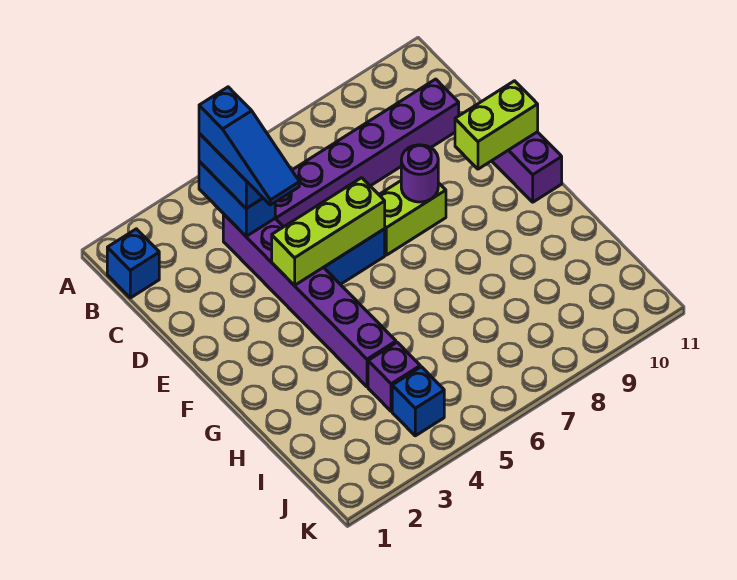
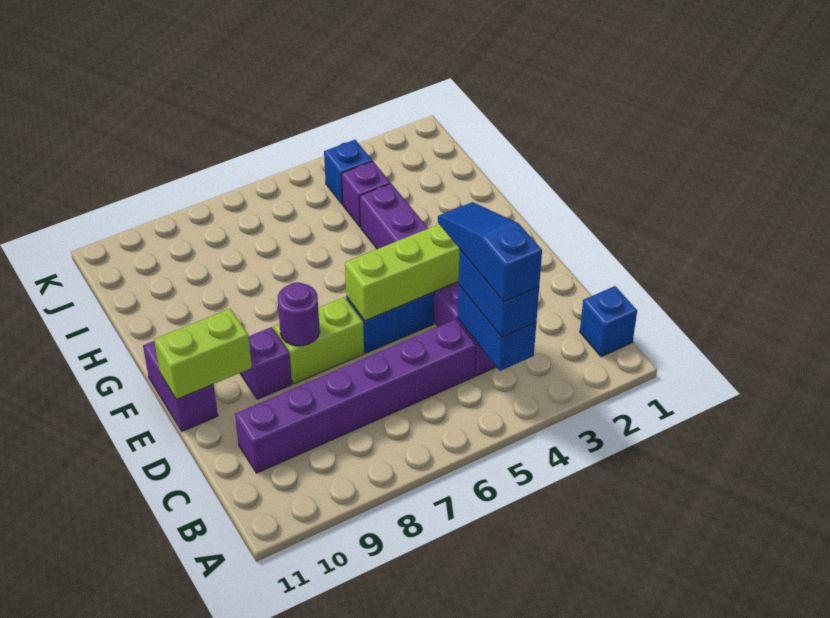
none -> purple brick E9 level 1

